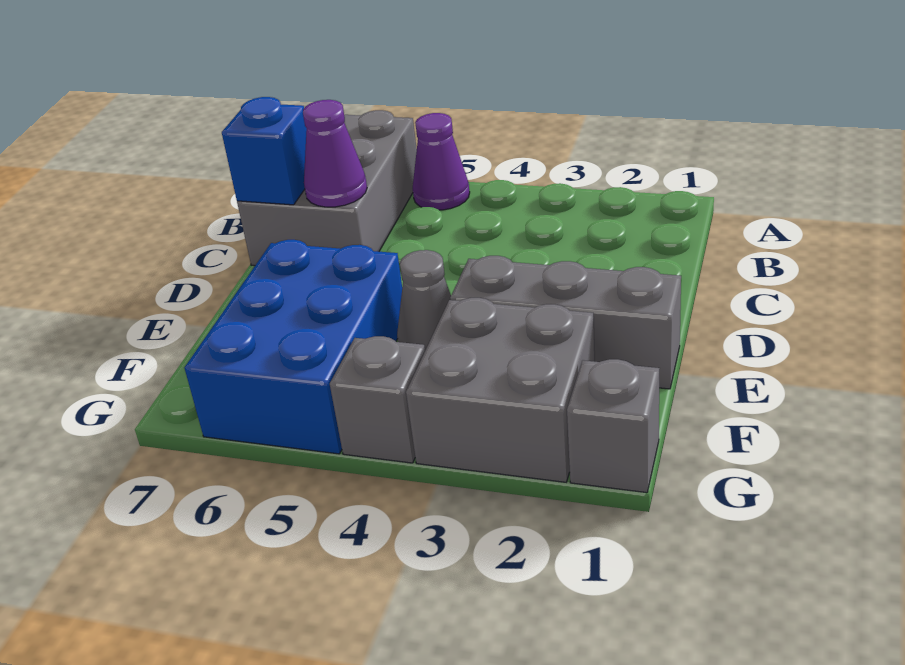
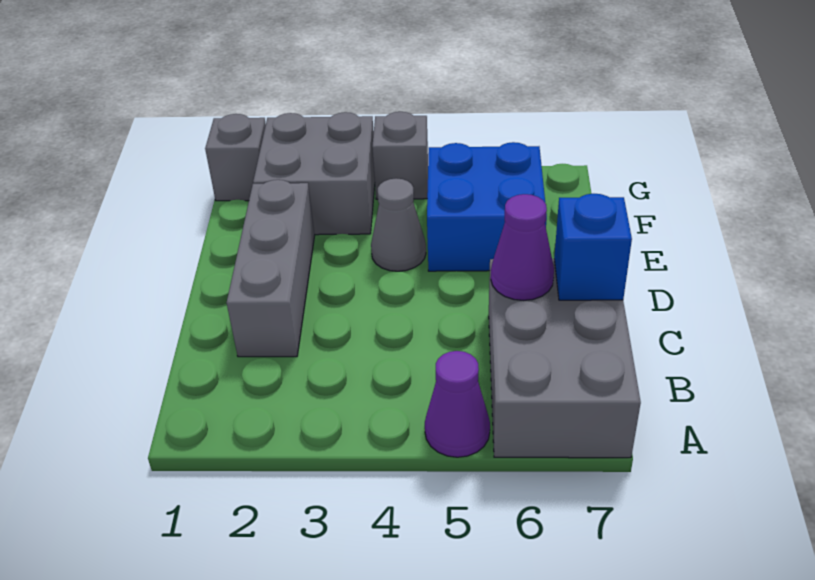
grey brick E1:E3 level 1 -> grey brick C2:E2 level 1
blue brick E5:G6 level 1 -> blue brick E5:F6 level 1

